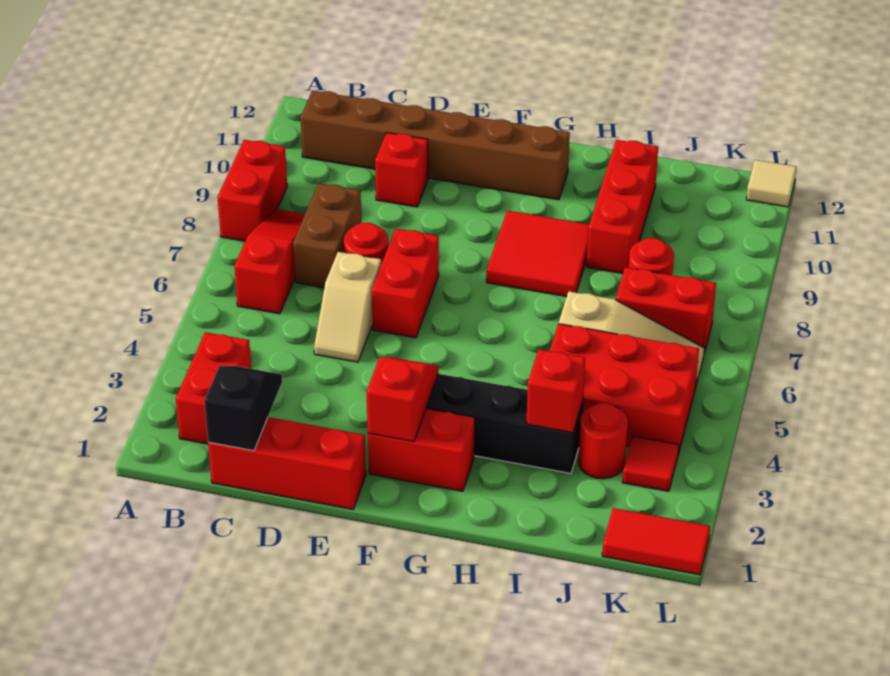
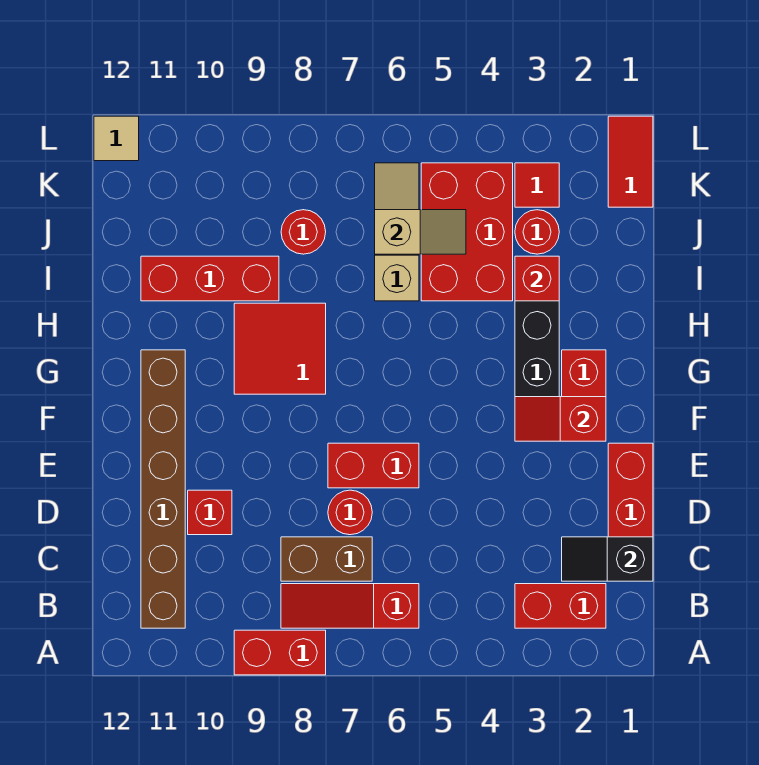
tan slope D5:D6 level 1 top 6 -> tan slope J5:J6 level 2 top 6
red brick J7:K7 level 1 -> none

